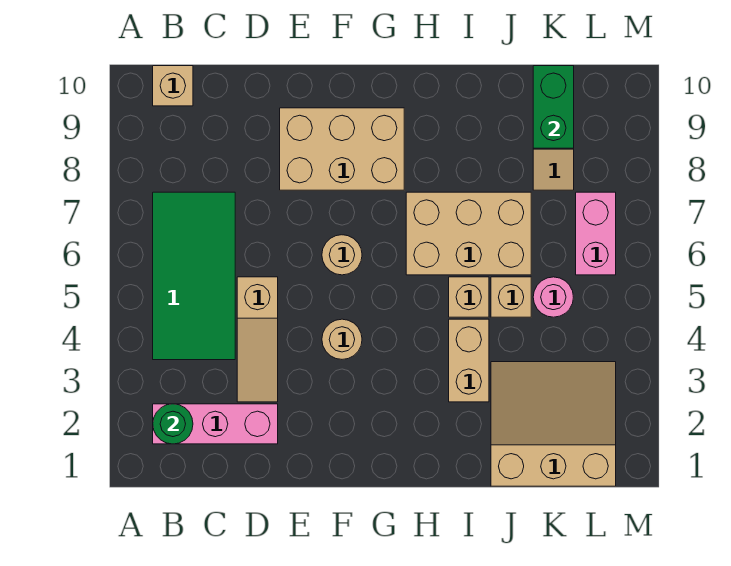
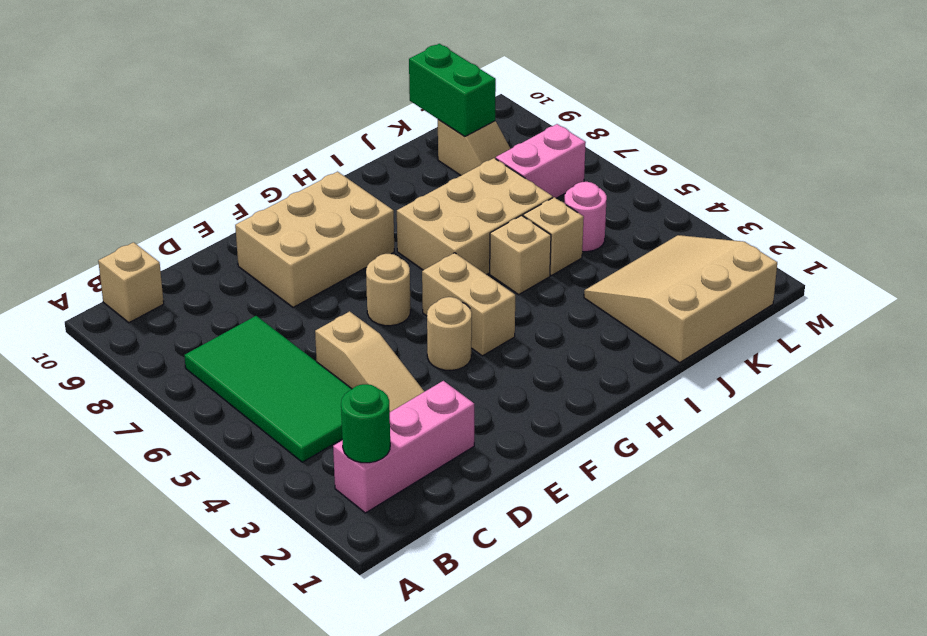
tan brick I3:I4 level 1 -> tan brick G4:G5 level 1
pink brick L6:L7 level 1 -> pink brick K7:L7 level 1

